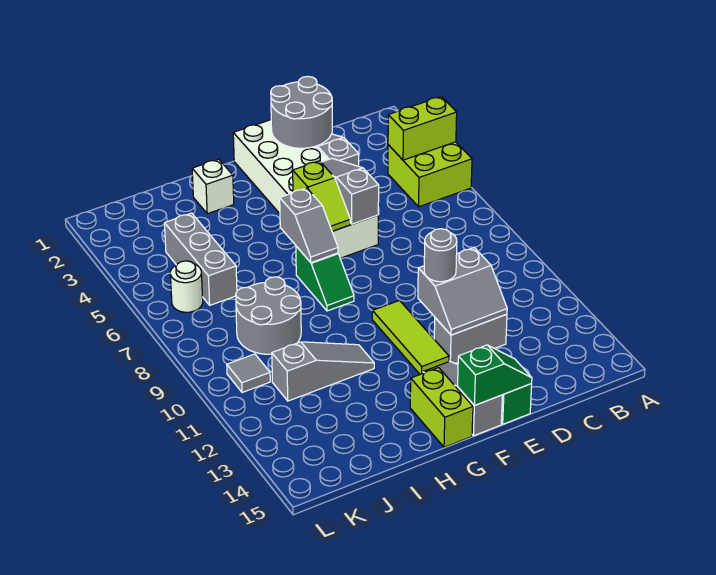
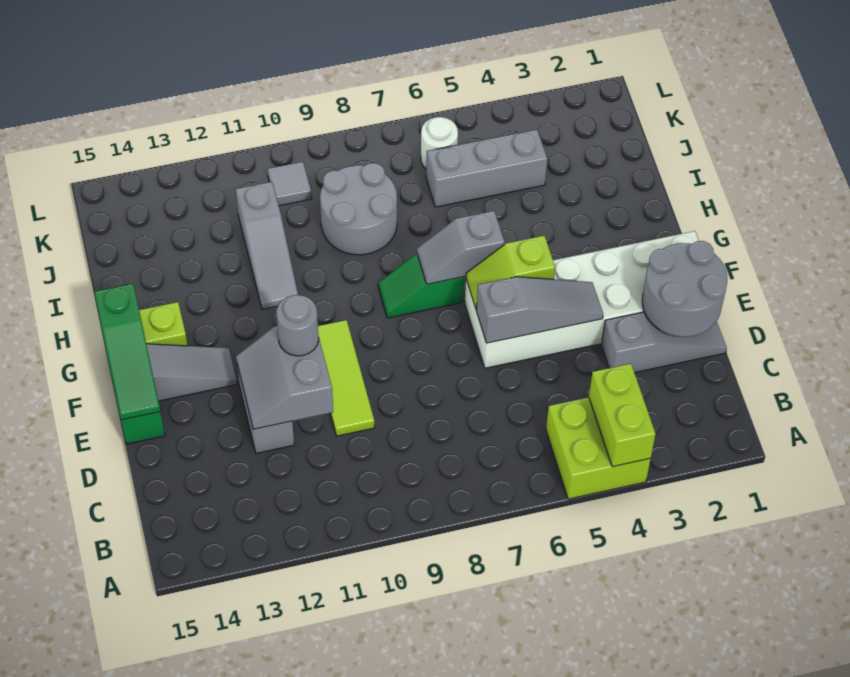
green slope E15:F15 level 2 top F -> green slope E15:G15 level 2 top G
lime tile F10:F12 level 1 -> lime tile D10:F10 level 1
white brick H2 level 1 -> none

